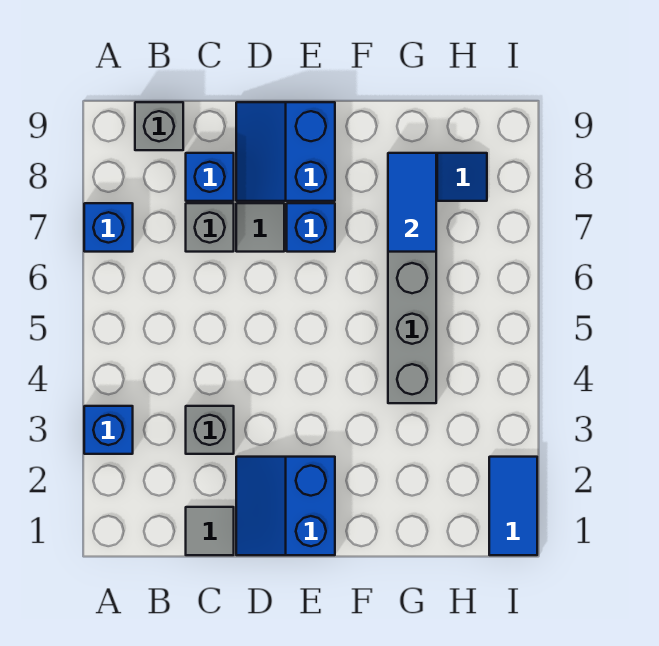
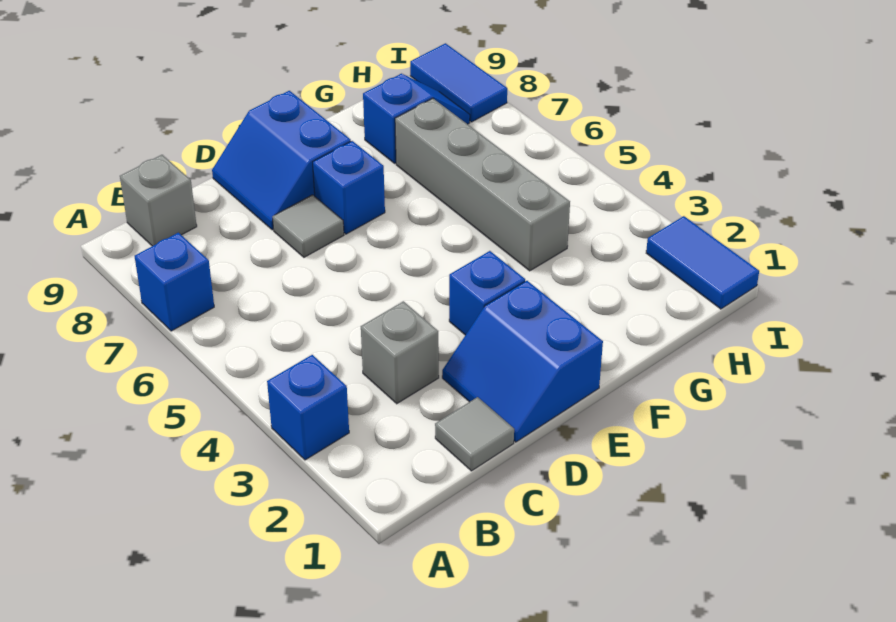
grey brick C7 level 1 -> none
blue brick C8 level 1 -> blue brick E3 level 1
blue tile G7:G8 level 2 -> blue tile I8:I9 level 1

